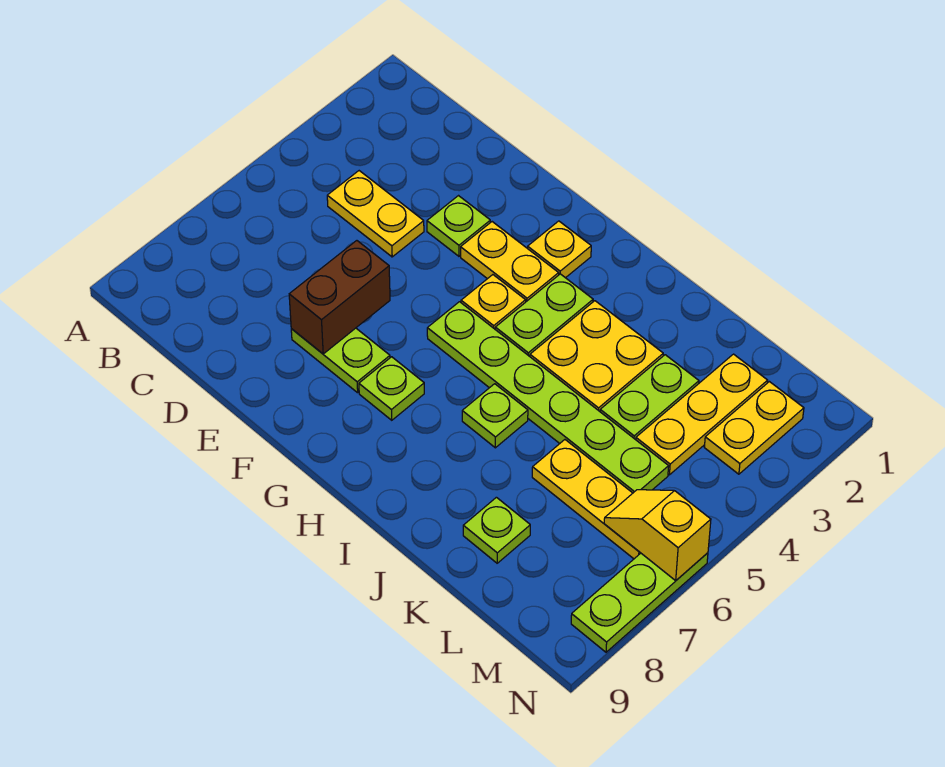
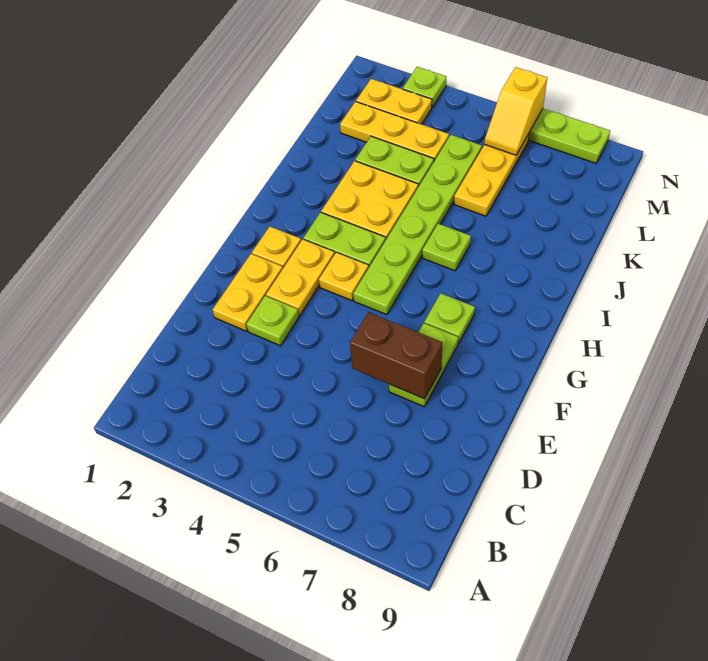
yellow plate C4:D4 level 1 -> yellow plate E2:F2 level 1
lime plate K8 level 1 -> lime plate N3 level 1

